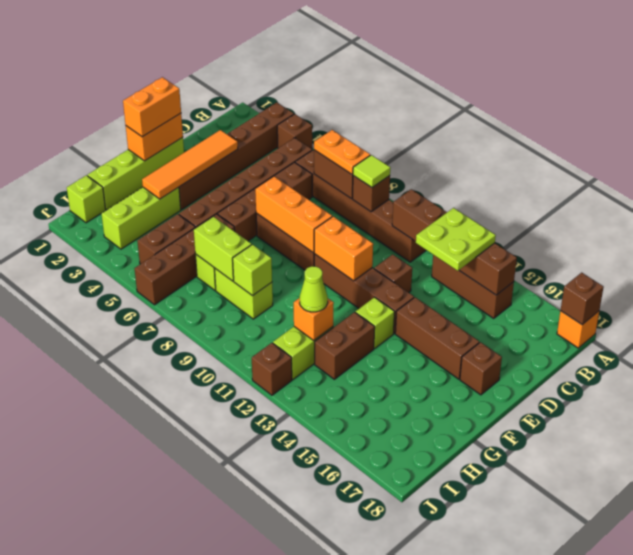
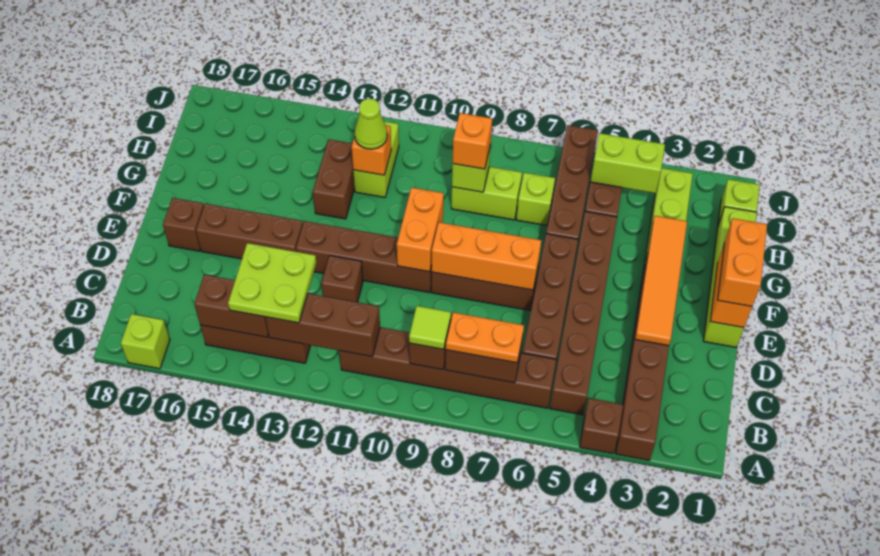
orange brick A18 level 1 -> orange brick H9 level 3
brown brick A18 level 2 -> none
orange brick E10:E11 level 2 -> orange brick E10:F10 level 2
lime brick F13 level 1 -> lime brick A17 level 1
lime brick H7:H8 level 2 -> lime brick I4:I5 level 2
brown brick J12 level 1 -> none

